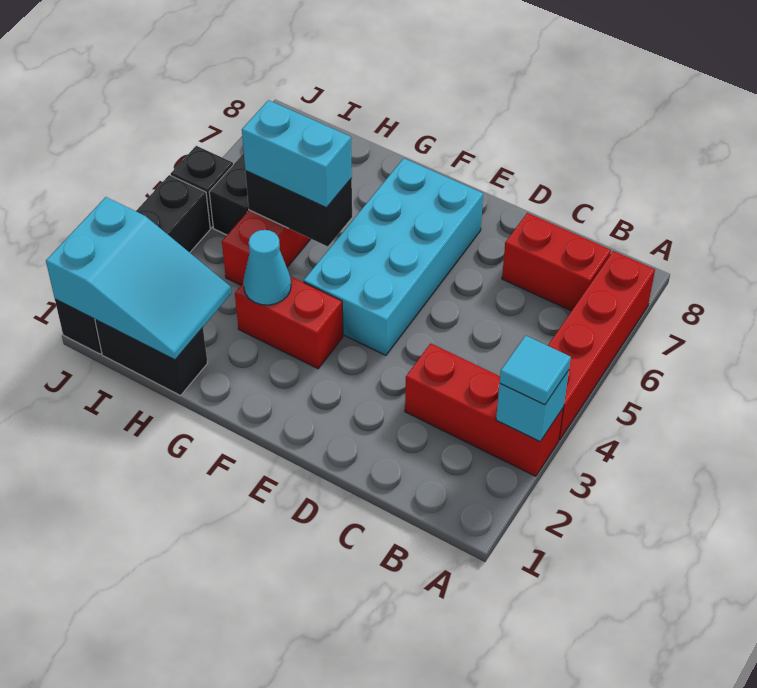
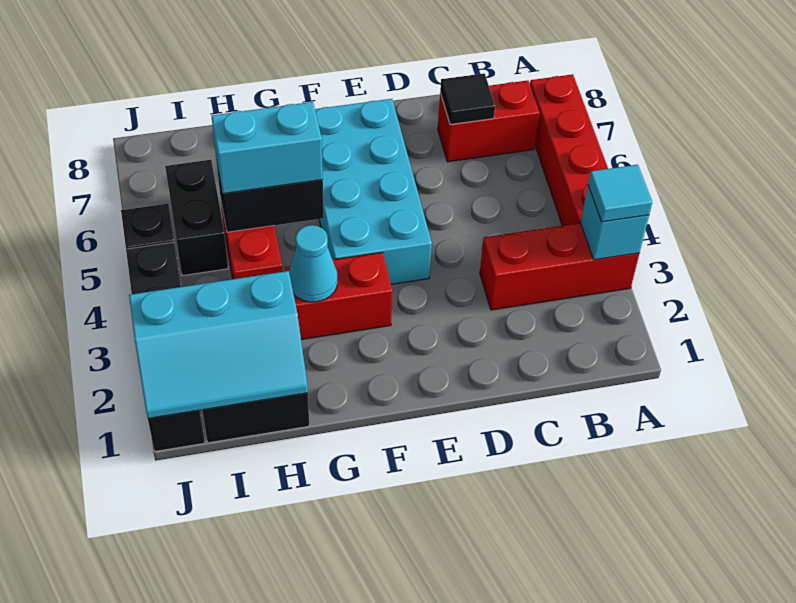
none -> black tile C7 level 2
cyan slope H1:J2 level 2 top J -> cyan slope H1:J2 level 2 top 2

